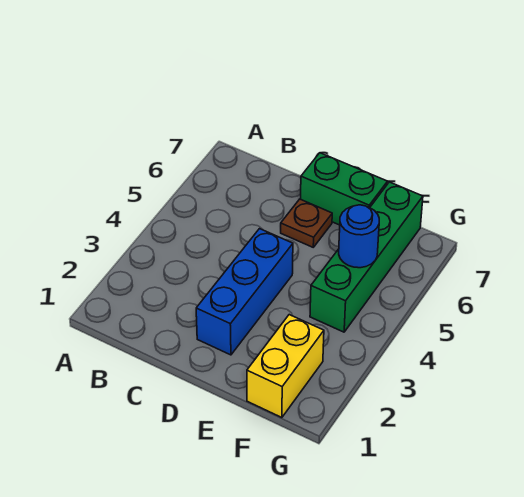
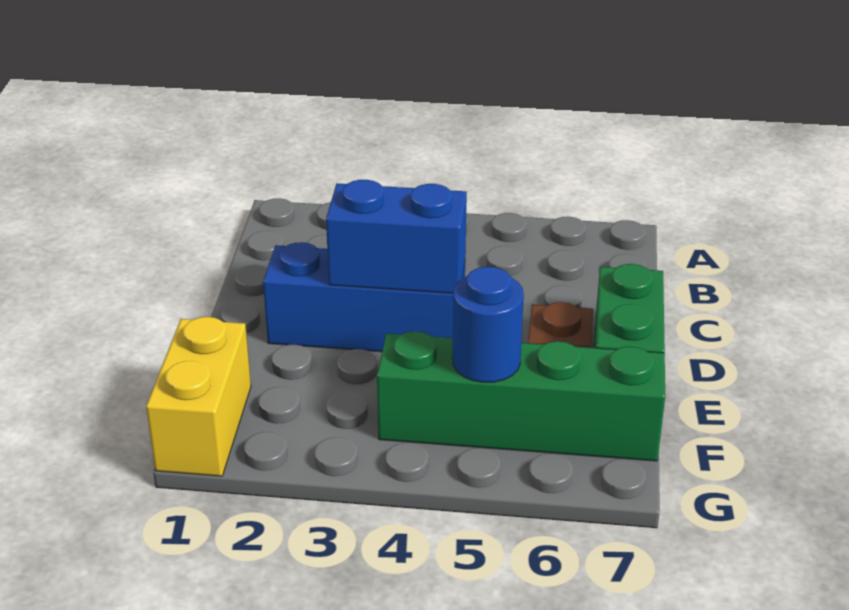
none -> blue brick D3:D4 level 2
yellow brick F1:F2 level 1 -> yellow brick F1:G1 level 1

